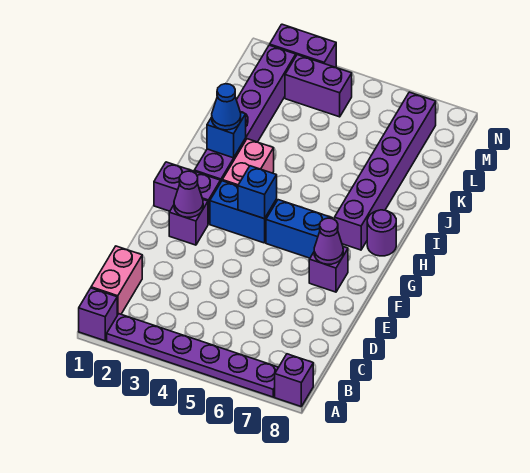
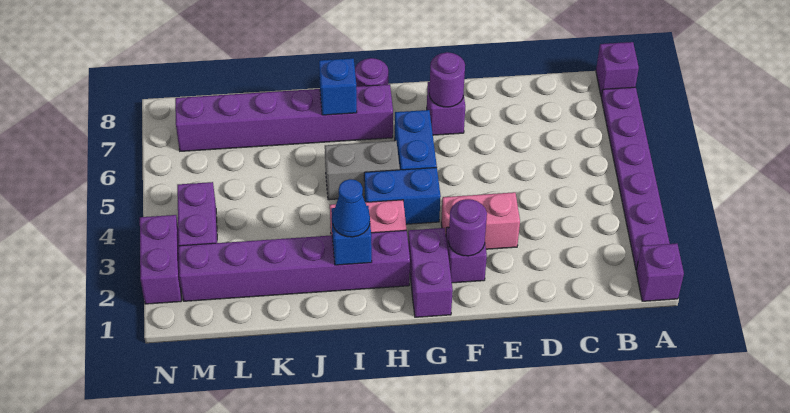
pink brick B1:C1 level 1 -> pink brick E3:F3 level 1
purple cone F2 level 2 -> purple round brick F2 level 2
purple cone F7 level 2 -> purple round brick F7 level 2
blue brick G3:G4 level 1 -> blue brick G4:H4 level 1
blue brick G4 level 2 -> blue brick I7 level 2
none -> grey brick H5:I5 level 1

